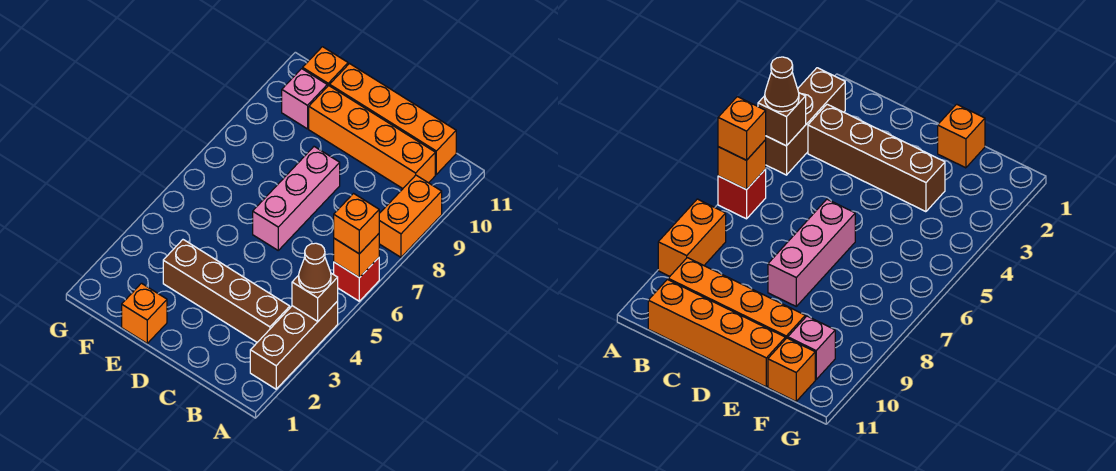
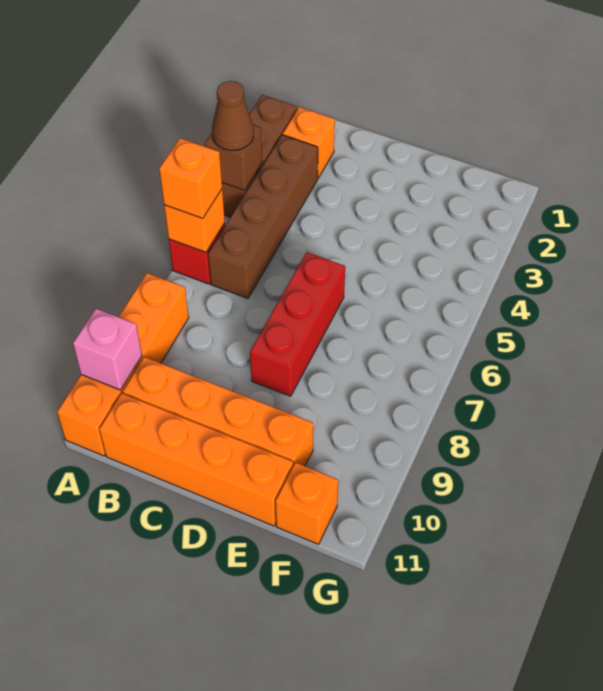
orange brick A8:A9 level 1 -> orange brick A8:A11 level 1
brown brick B3:E3 level 1 -> brown brick B3:B6 level 1
pink brick D6:D8 level 1 -> red brick D6:D8 level 1
orange brick E1 level 1 -> orange brick B2 level 1
pink brick F10 level 1 -> pink brick A10 level 2

